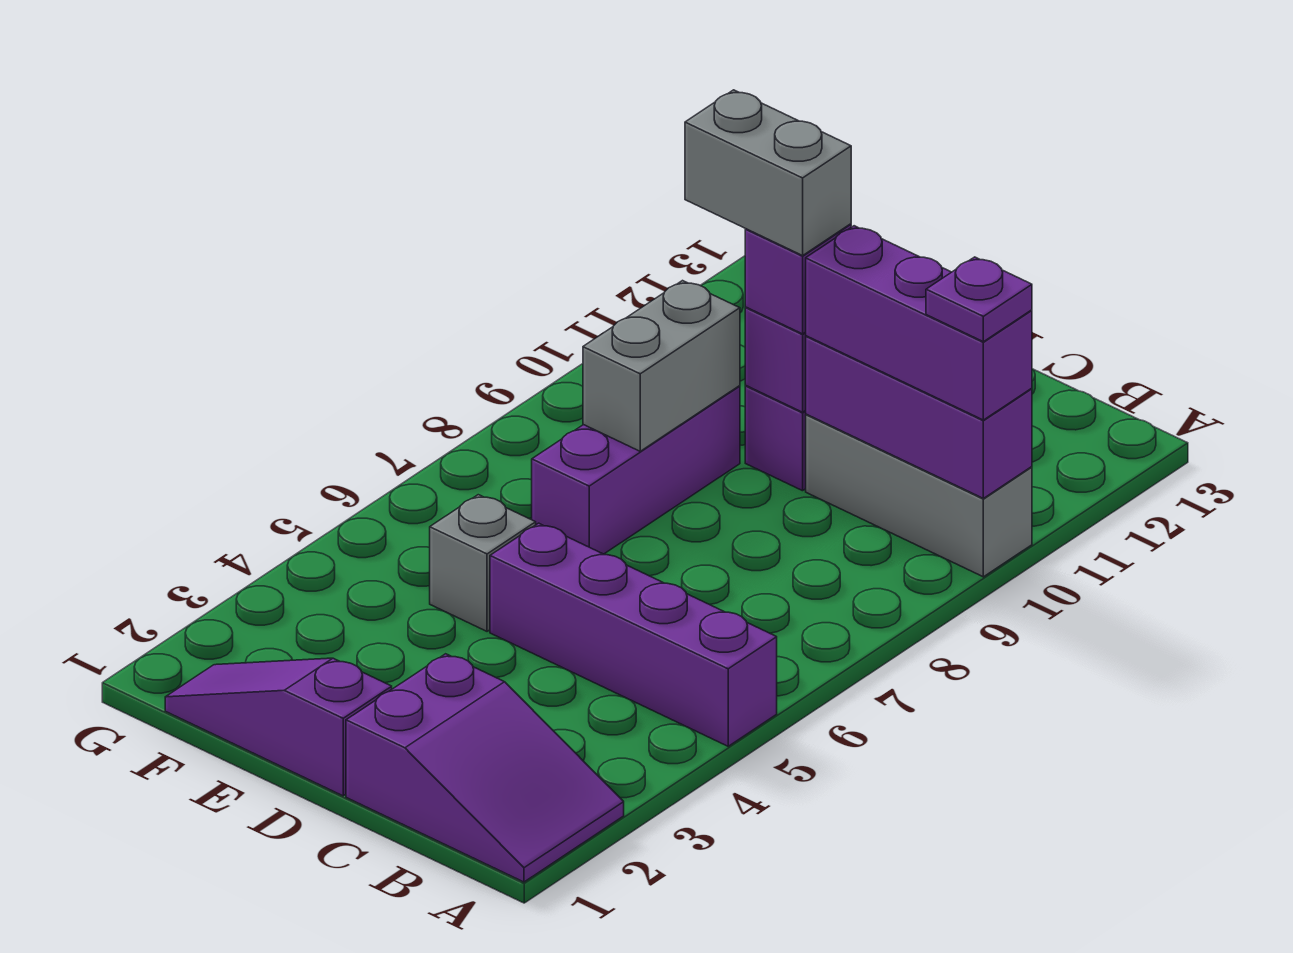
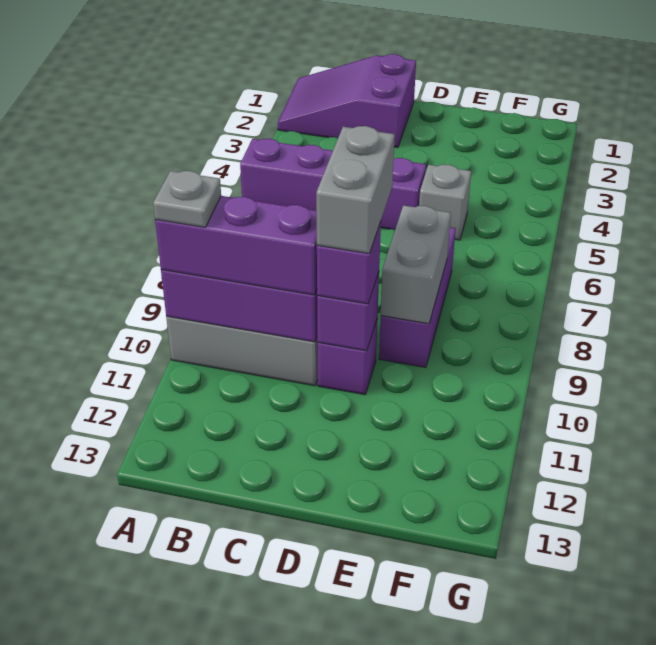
purple plate A10 level 4 -> grey plate A10 level 4
purple slope D1:F1 level 1 top D -> none
grey brick D10:E10 level 4 -> grey brick D9:D10 level 4

